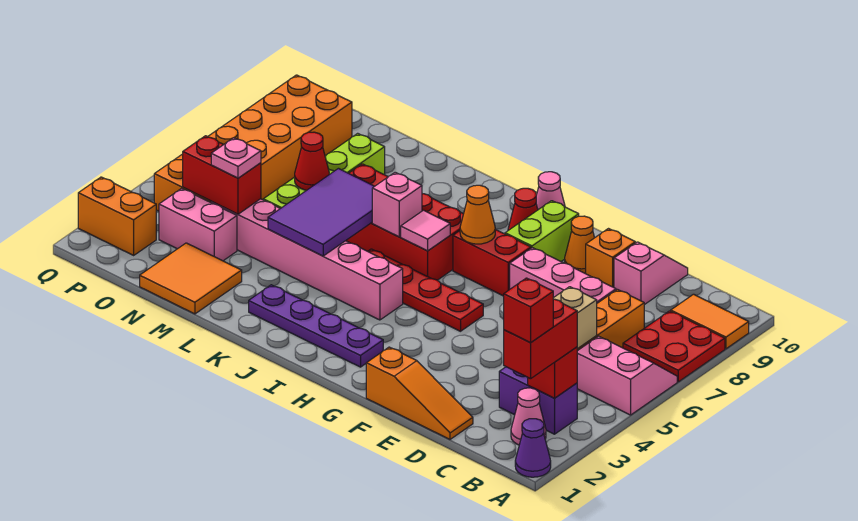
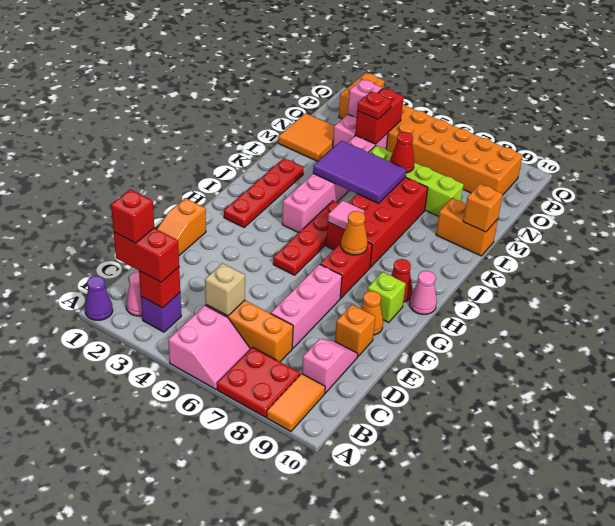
purple brick B3:C3 level 1 -> purple brick B3 level 1
pink slope D9:D10 level 1 top 9 -> pink slope C9:D9 level 1 top C
lime brick G8:G9 level 1 -> lime brick G9 level 1
purple plate H2:K2 level 1 -> red plate H2:K2 level 1
pink brick J6 level 2 -> pink brick O3 level 2
none -> orange brick L9:L10 level 1
none -> orange brick L10 level 2
pink plate N4 level 3 -> red plate N4 level 3

